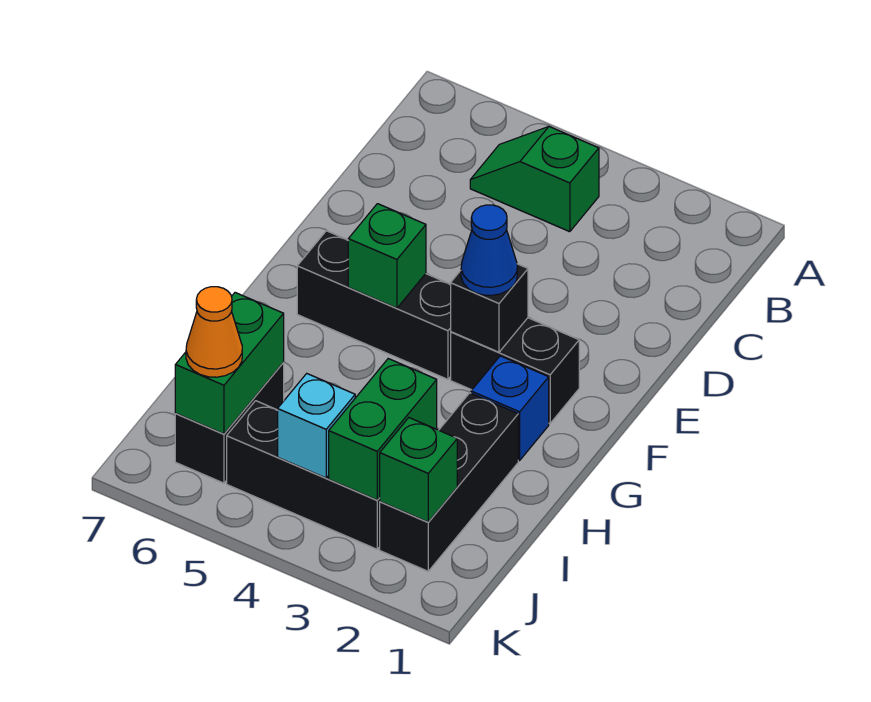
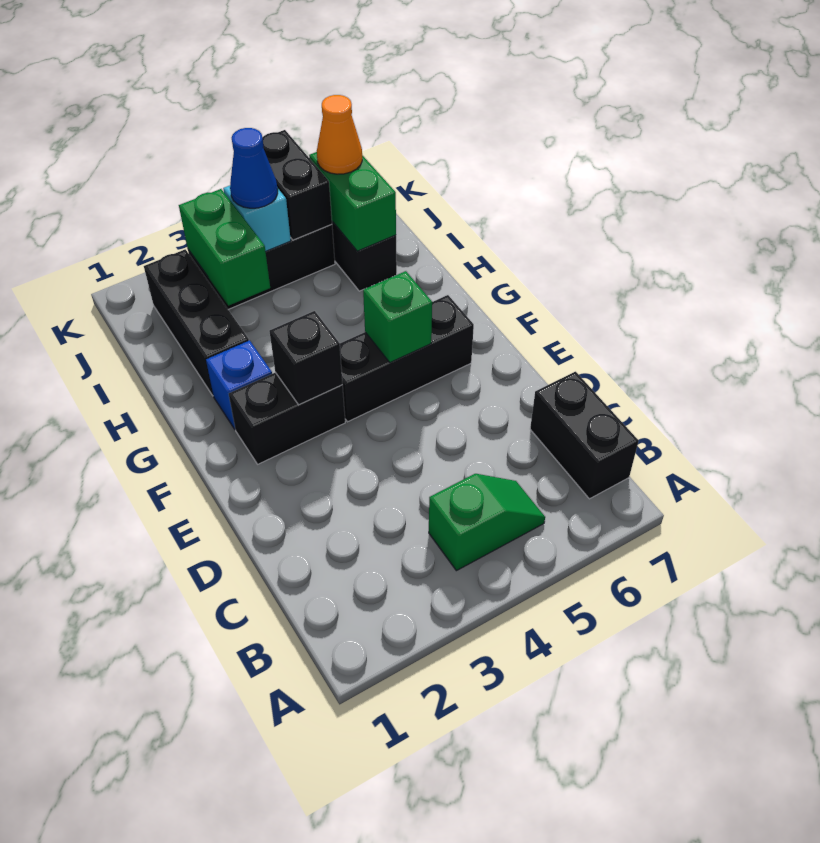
none -> black brick B7:C7 level 1
blue cone F3 level 3 -> blue cone J4 level 3
green brick J2 level 2 -> none
none -> black brick J5:K5 level 2

